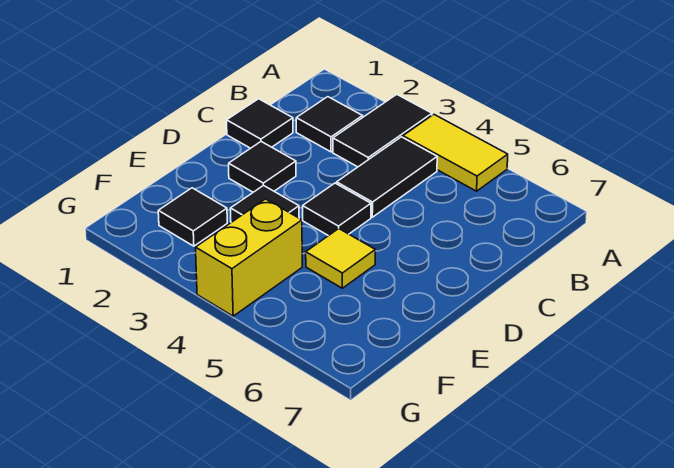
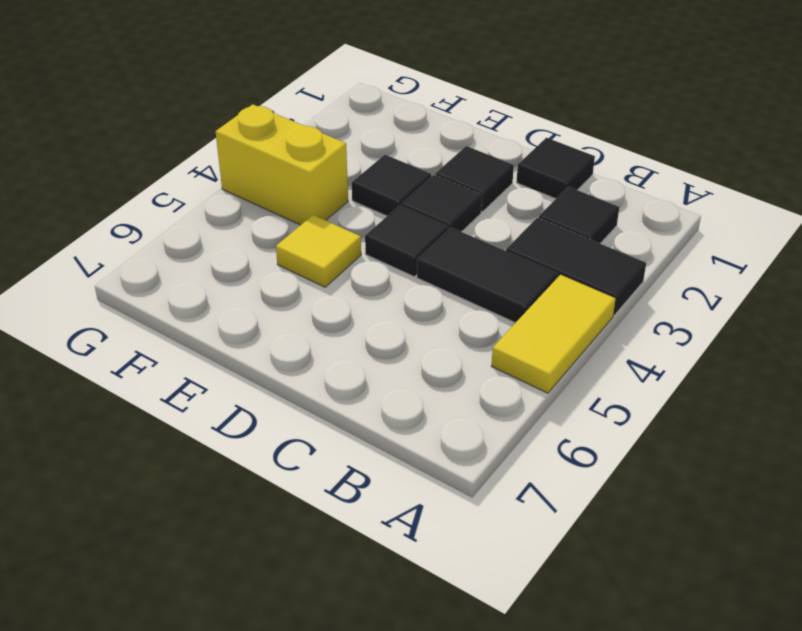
black tile F2 level 1 -> black tile D3 level 1

